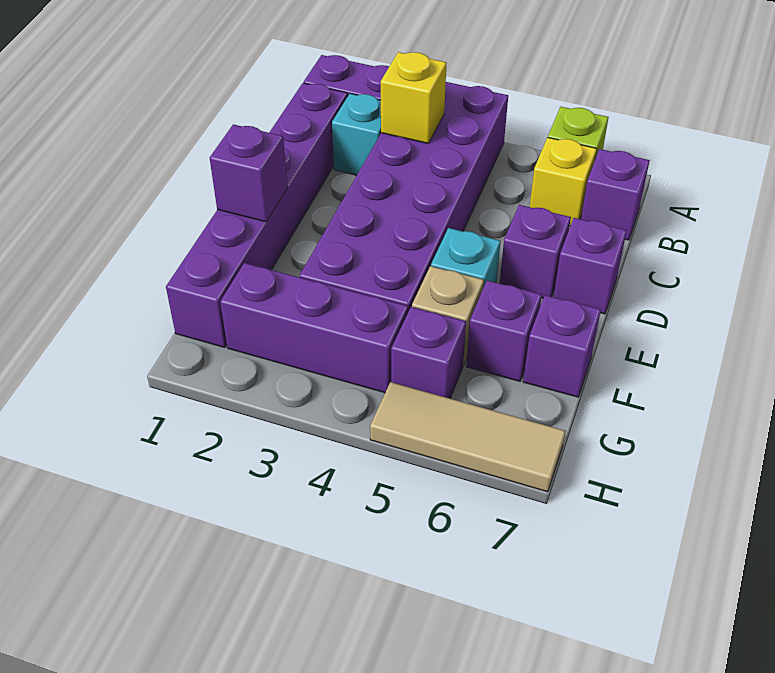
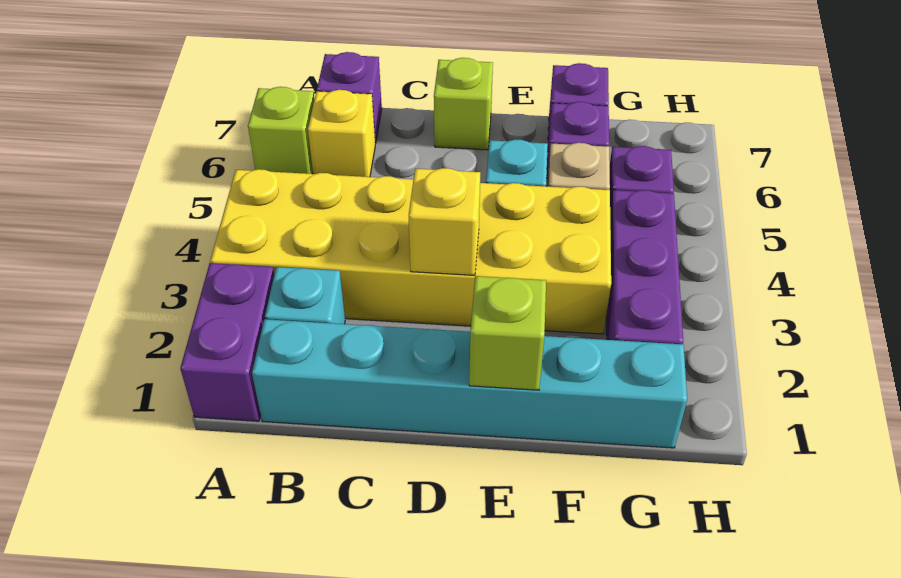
purple brick A3:F4 level 1 -> yellow brick A3:F4 level 1
purple brick B1:G1 level 1 -> cyan brick B1:G1 level 1
yellow brick B3 level 2 -> yellow brick D3 level 2
purple brick D6 level 1 -> none
purple brick D7 level 1 -> lime brick D7 level 1
purple brick E1 level 2 -> lime brick E1 level 2
tan tile H5:H7 level 1 -> none

